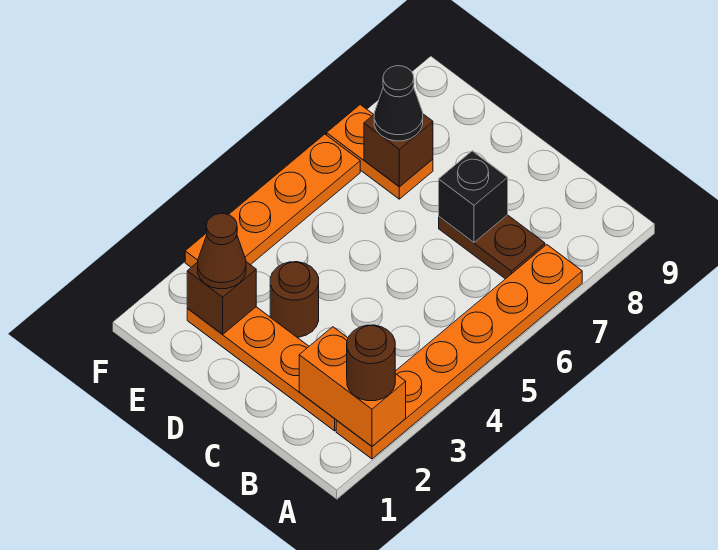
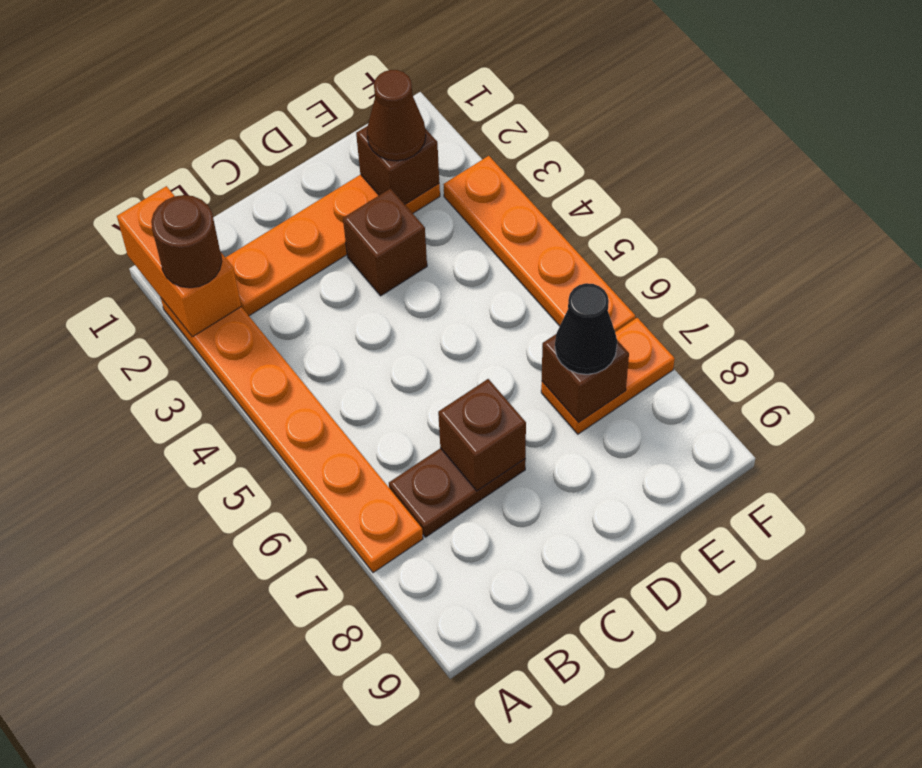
orange brick A2:B2 level 2 -> orange brick A1:A2 level 2
black brick C7 level 2 -> brown brick C7 level 2
brown round brick D3 level 1 -> brown brick D3 level 1

